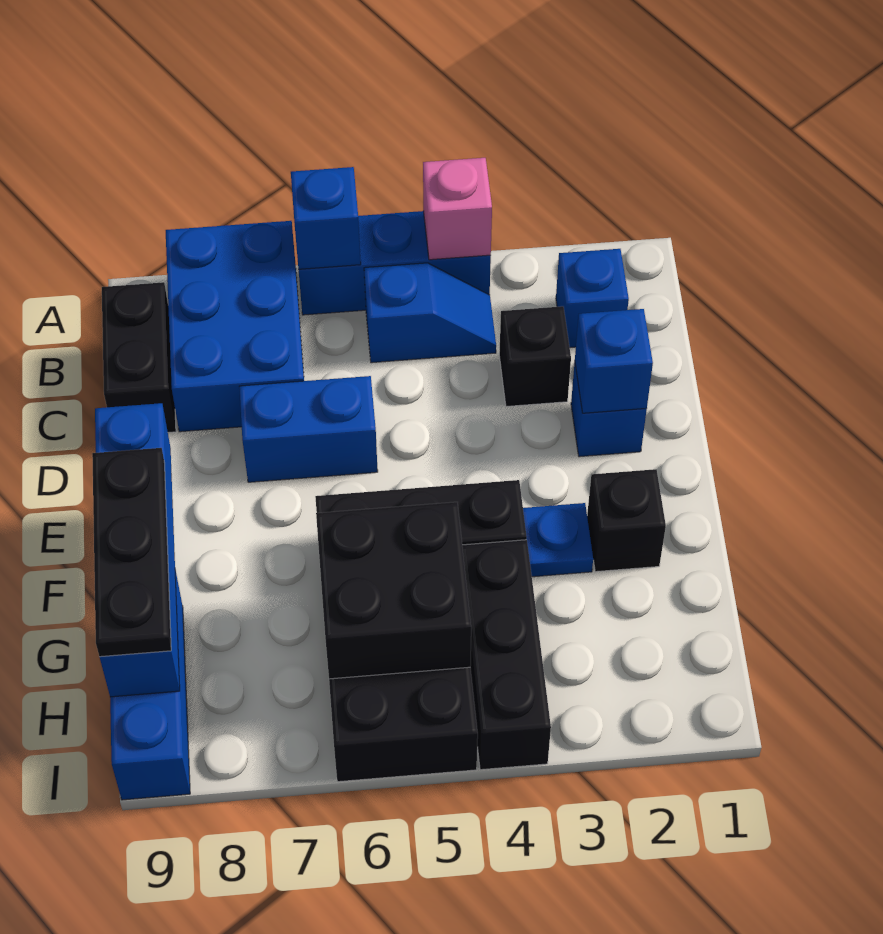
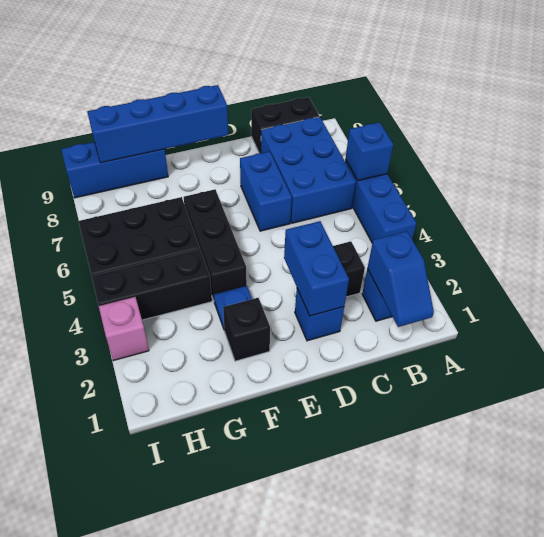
pink brick A4 level 2 -> pink brick I3 level 1
blue brick A7:C8 level 1 -> blue brick B6:C8 level 1
blue slope B4:B5 level 1 top 5 -> blue slope B1:B2 level 2 top 2
blue brick D2 level 2 -> blue brick D2:D3 level 2
black plate F9:H9 level 3 -> none
black brick G5:H6 level 2 -> none

